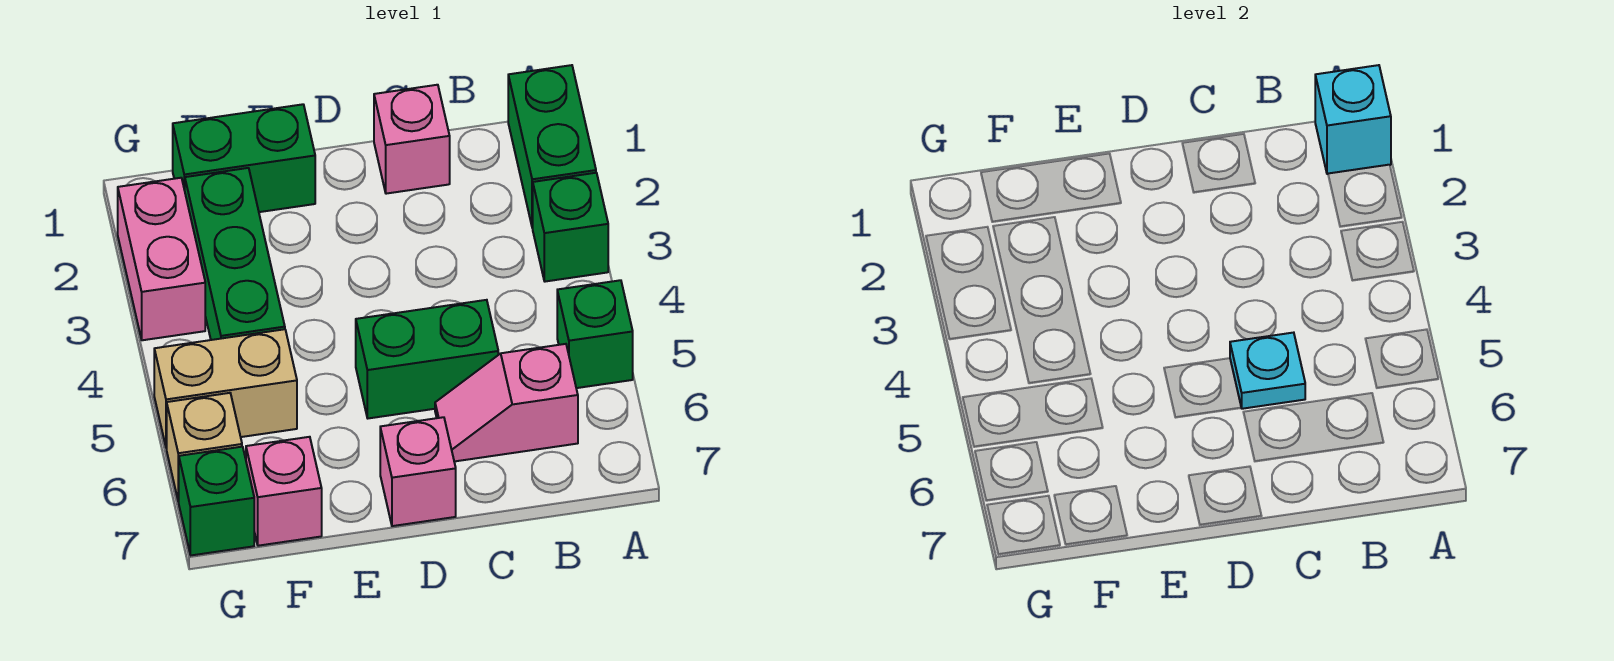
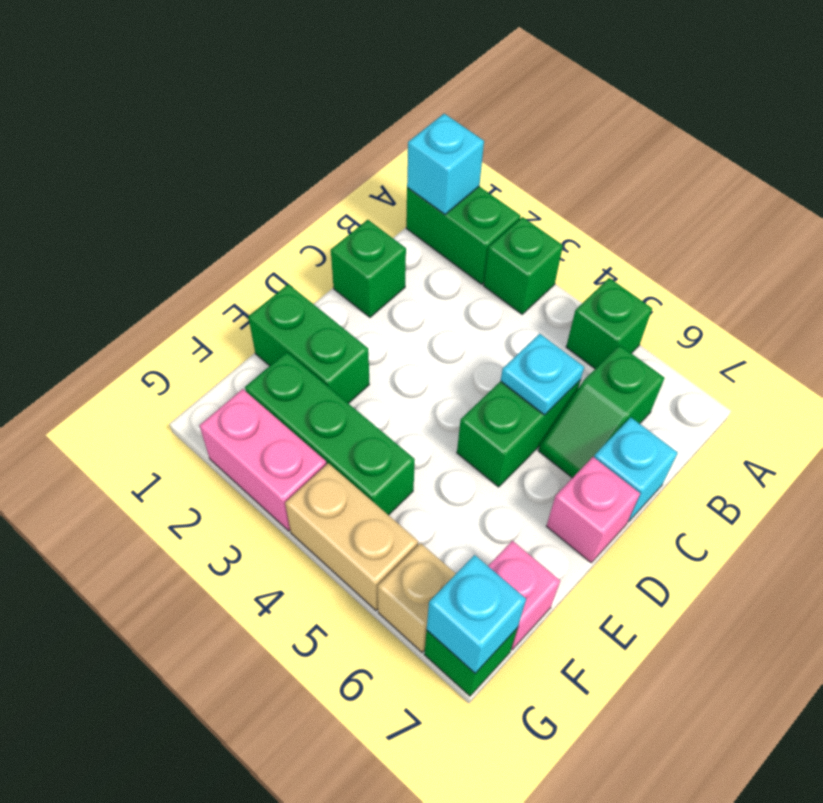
pink slope B6:C6 level 1 top B -> green slope B6:C6 level 1 top B
pink brick C1 level 1 -> green brick C1 level 1
none -> cyan brick C7 level 1
green brick E1:F1 level 1 -> green brick E1:E2 level 1
tan brick F5:G5 level 1 -> tan brick G4:G5 level 1
none -> cyan brick G7 level 2

